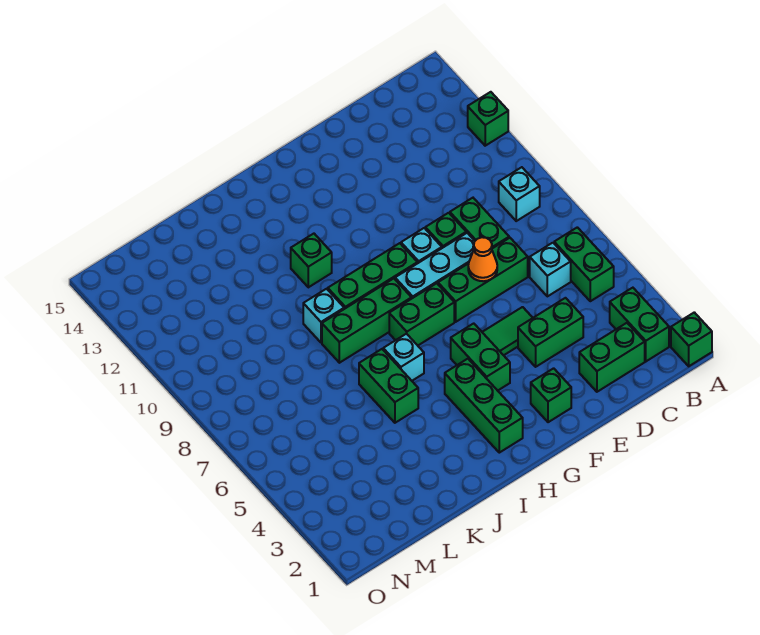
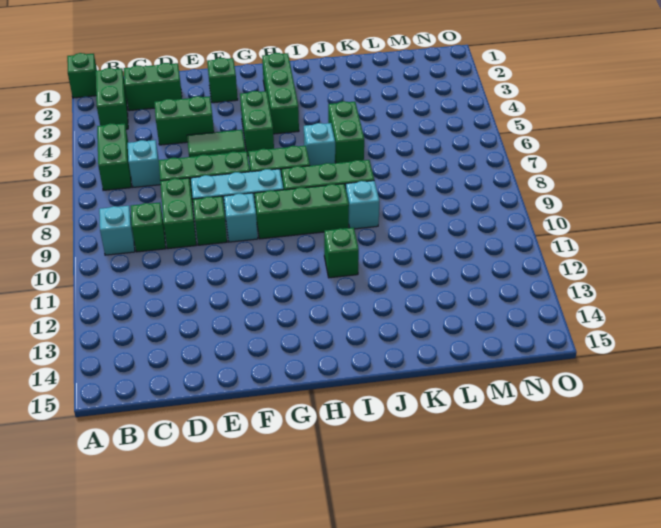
green brick A12 level 1 -> green brick C9 level 1
orange cone E7 level 2 -> none

